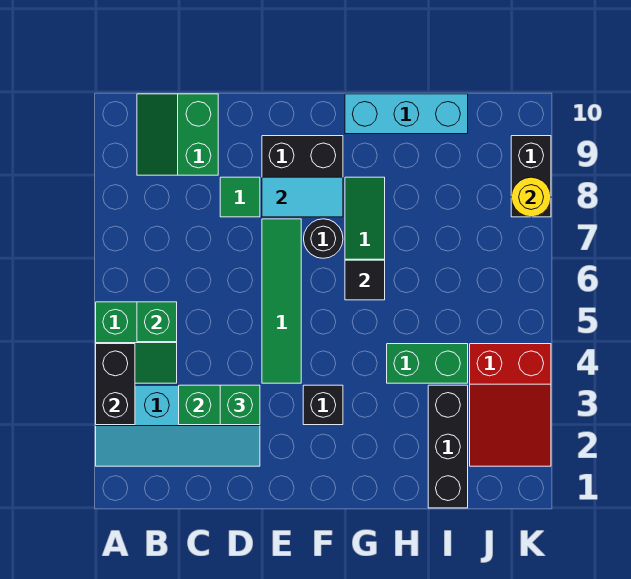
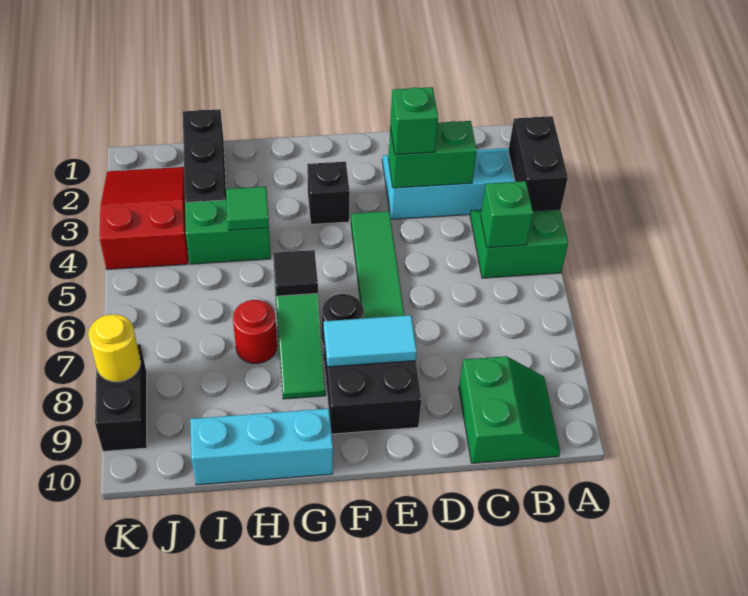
green tile D8 level 1 -> green tile H4 level 2
none -> red round brick H7 level 1

